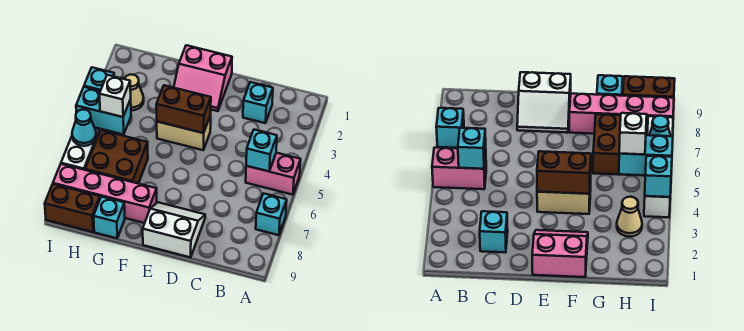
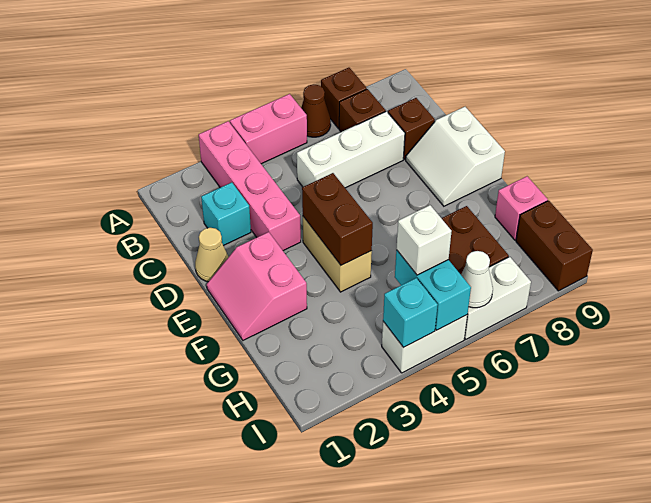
pink brick A5:B5 level 1 -> pink brick A4:A5 level 1
none -> brown cone A6 level 1
cyan brick A7 level 1 -> brown brick A7 level 1
cyan brick B5 level 2 -> none
none -> brown brick B7 level 1
none -> white brick C5:C7 level 1
none -> brown brick C8 level 1
pink slope E1:F2 level 1 top 1 -> pink slope E1:F2 level 1 top 2
pink brick F8:I8 level 1 -> pink brick A3:D3 level 1
cyan brick G9 level 1 -> pink brick G9 level 1
tan cone H3 level 1 -> tan cone D1 level 1
cyan cone I6 level 2 -> white cone I6 level 2

